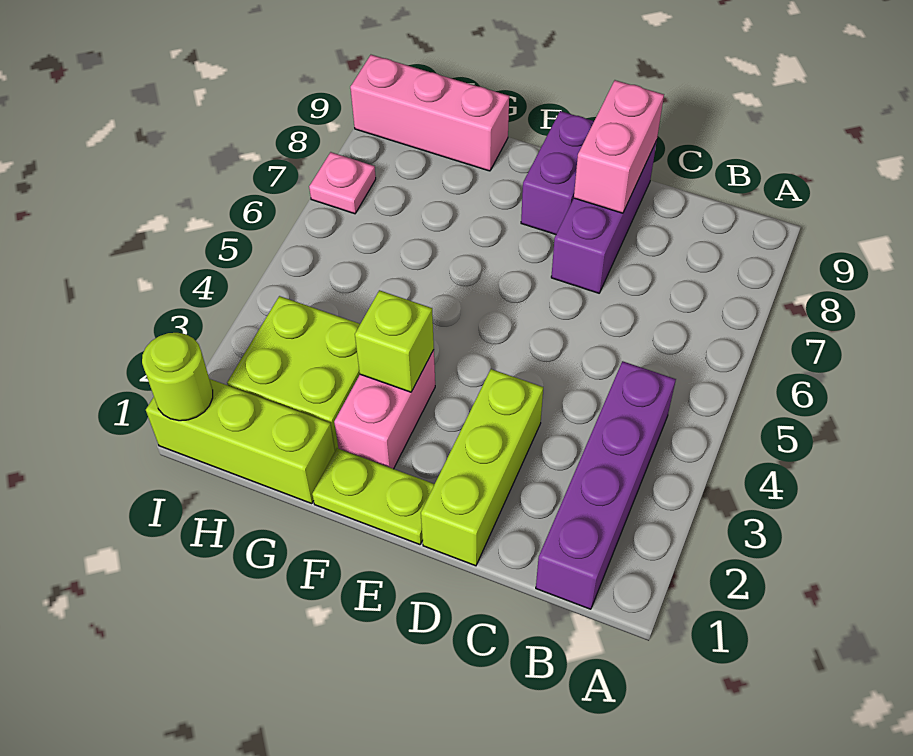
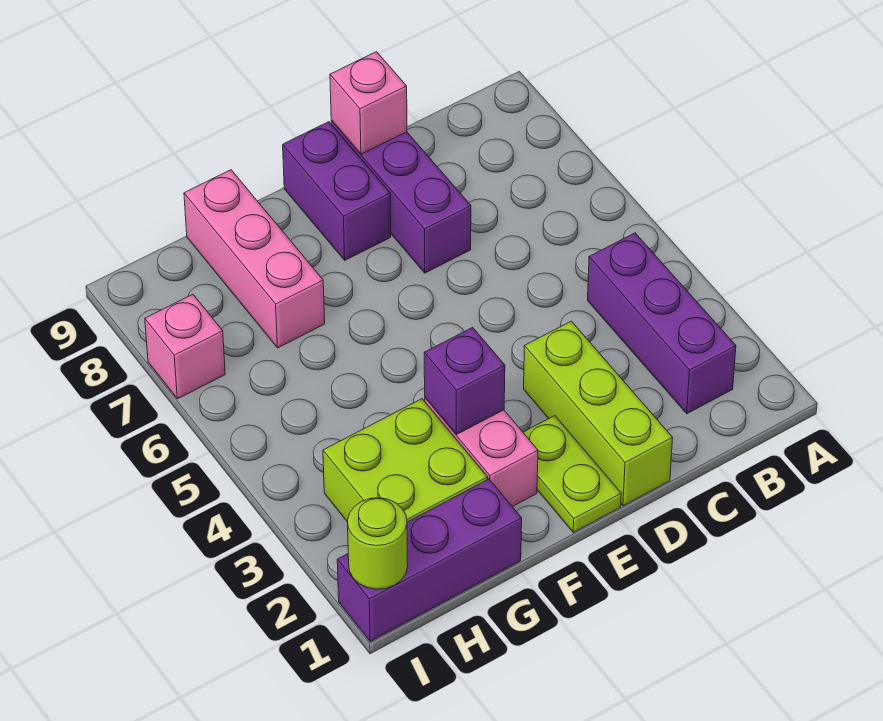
purple brick B1:B4 level 1 -> purple brick B2:B4 level 1
pink brick D8:D9 level 2 -> pink brick D9 level 2
lime plate E1:F1 level 1 -> lime plate E1:E2 level 1
lime brick F3 level 2 -> purple brick F3 level 2
lime brick G1:I1 level 1 -> purple brick G1:I1 level 1
pink brick G9:I9 level 1 -> pink brick G7:G9 level 1
pink plate I7 level 1 -> pink brick I7 level 1

